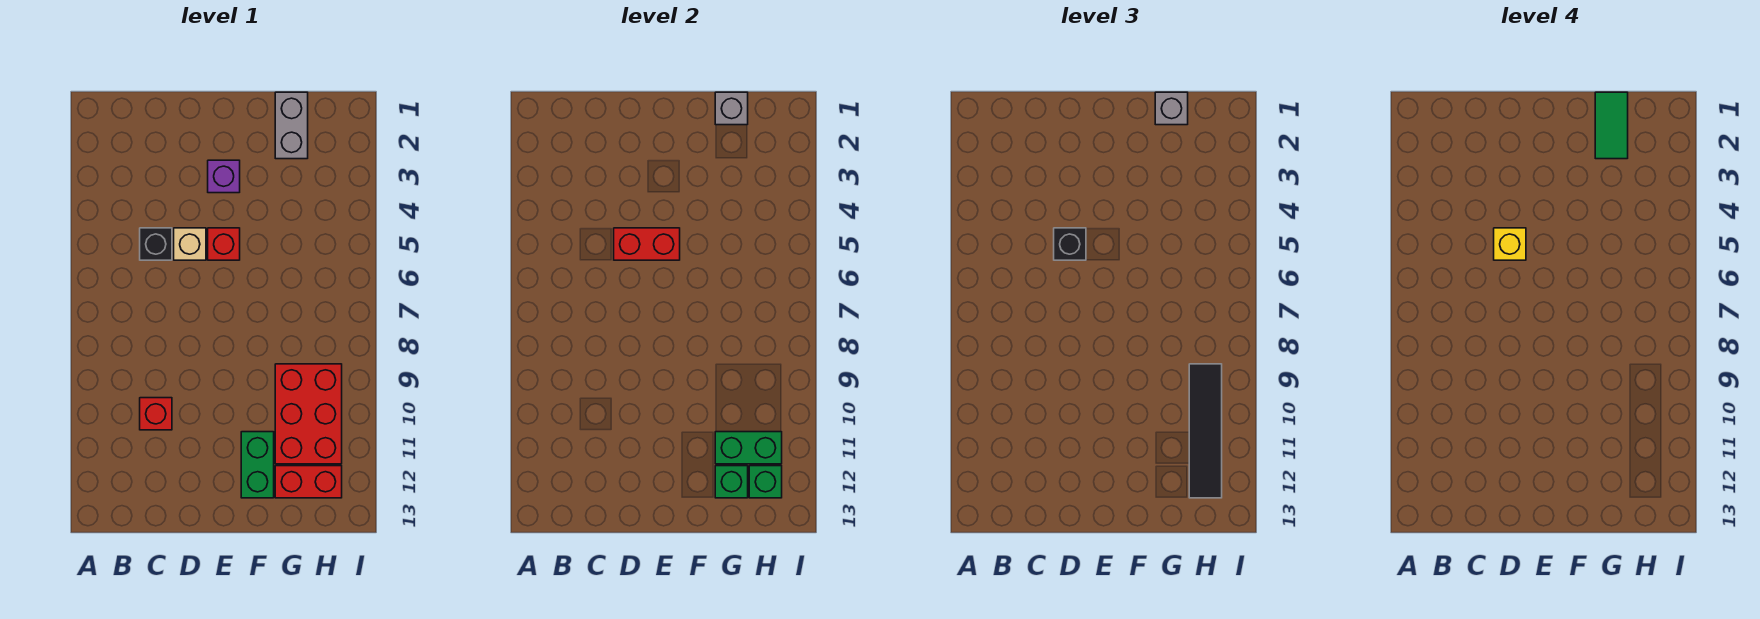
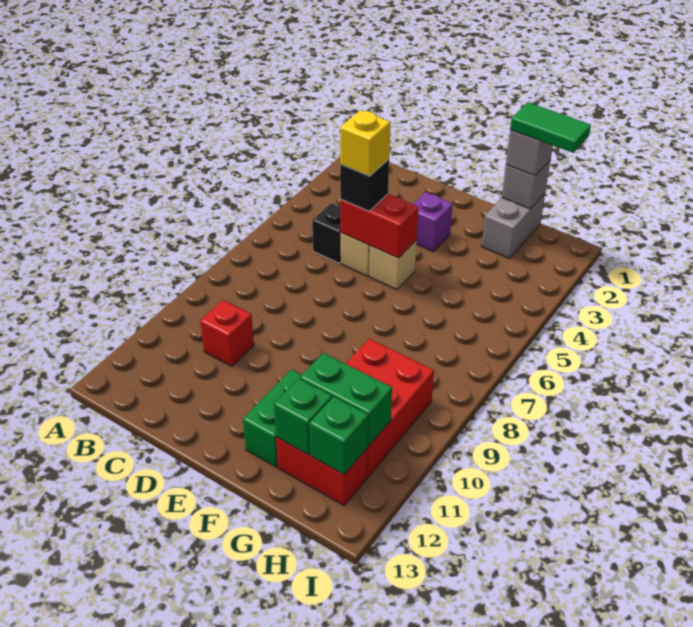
red brick E5 level 1 -> tan brick E5 level 1
green tile G1:G2 level 4 -> green tile G1:H1 level 4
black tile H9:H12 level 3 -> none

